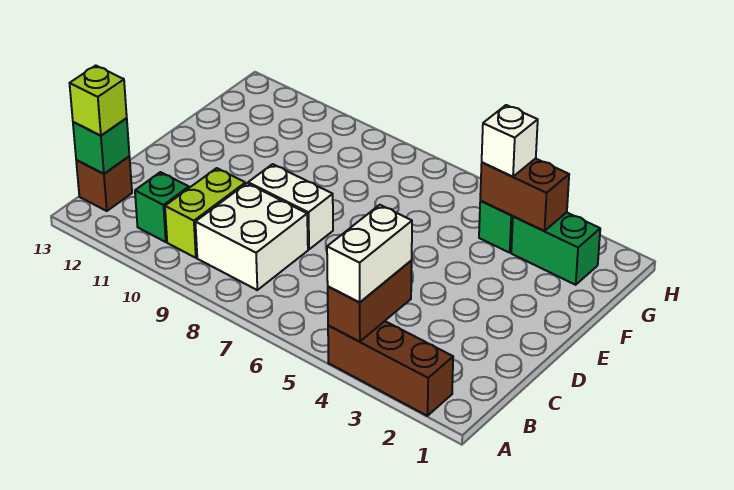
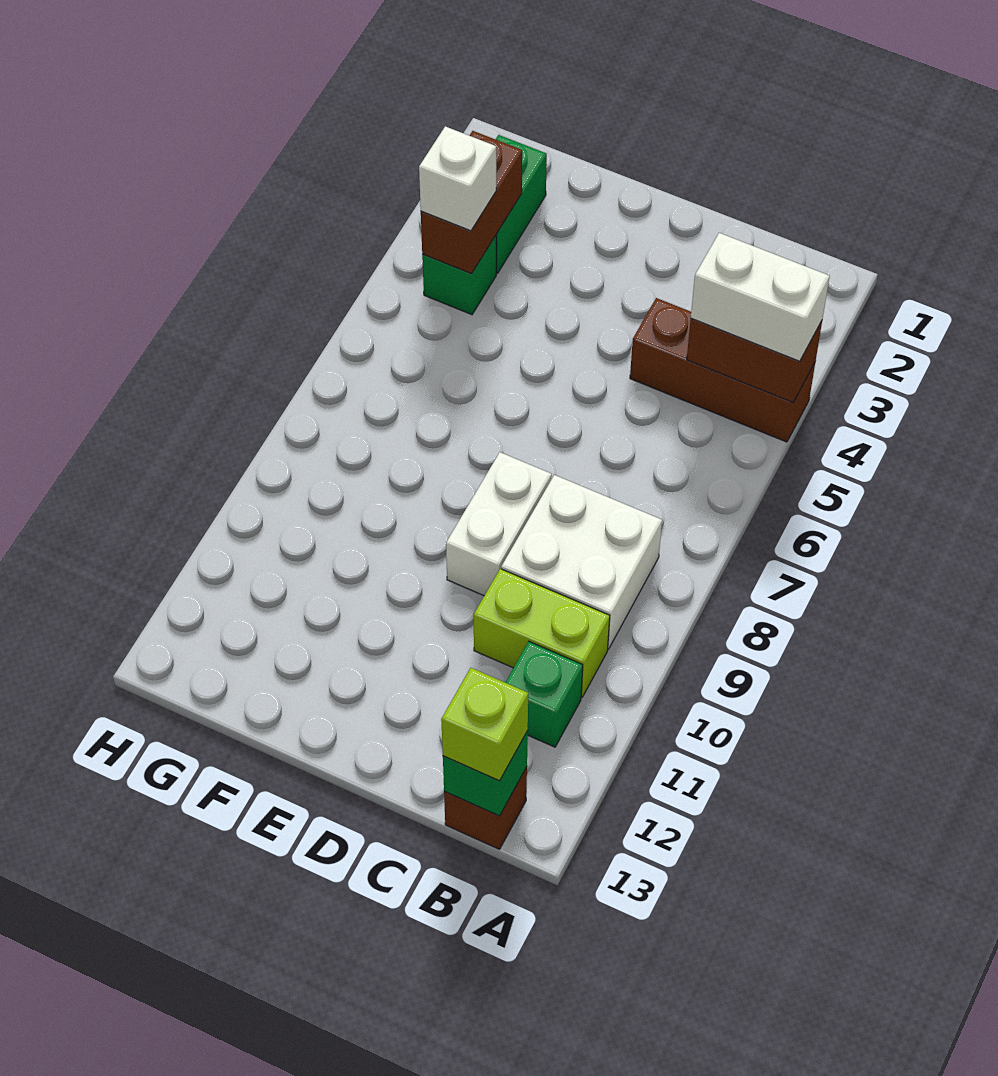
brown brick A2:A4 level 1 -> brown brick A4:C4 level 1

